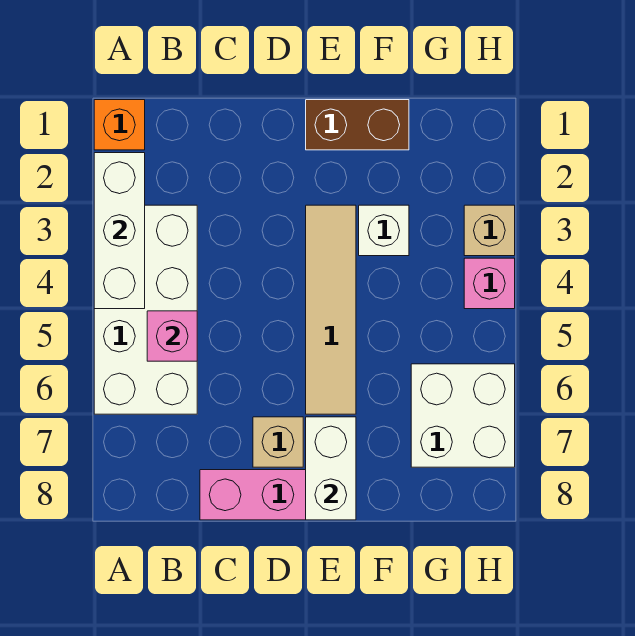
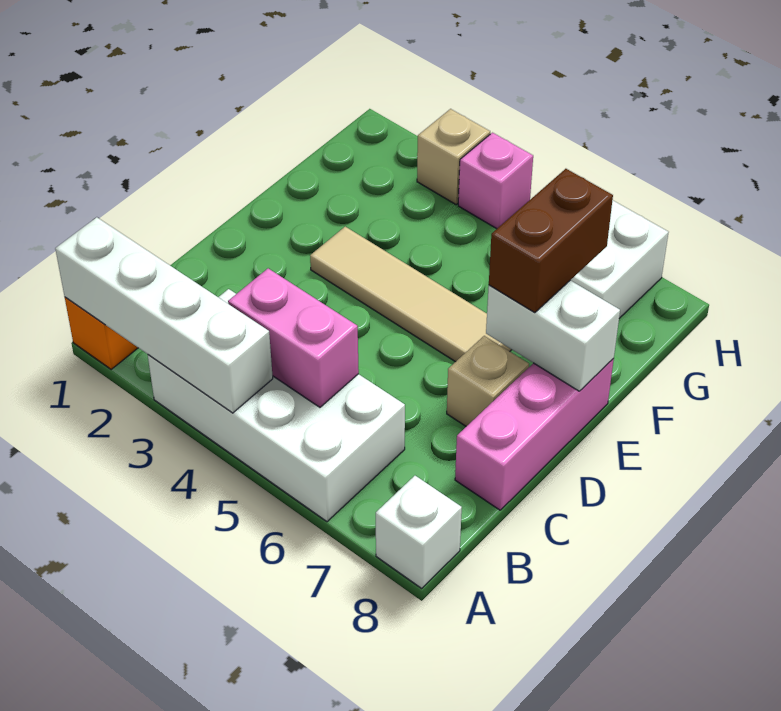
white brick A2:A4 level 2 -> white brick A1:A4 level 2
pink brick B5 level 2 -> pink brick B4:B5 level 2
brown brick E1:F1 level 1 -> brown brick E7:F7 level 3
white brick F3 level 1 -> white brick A8 level 1

